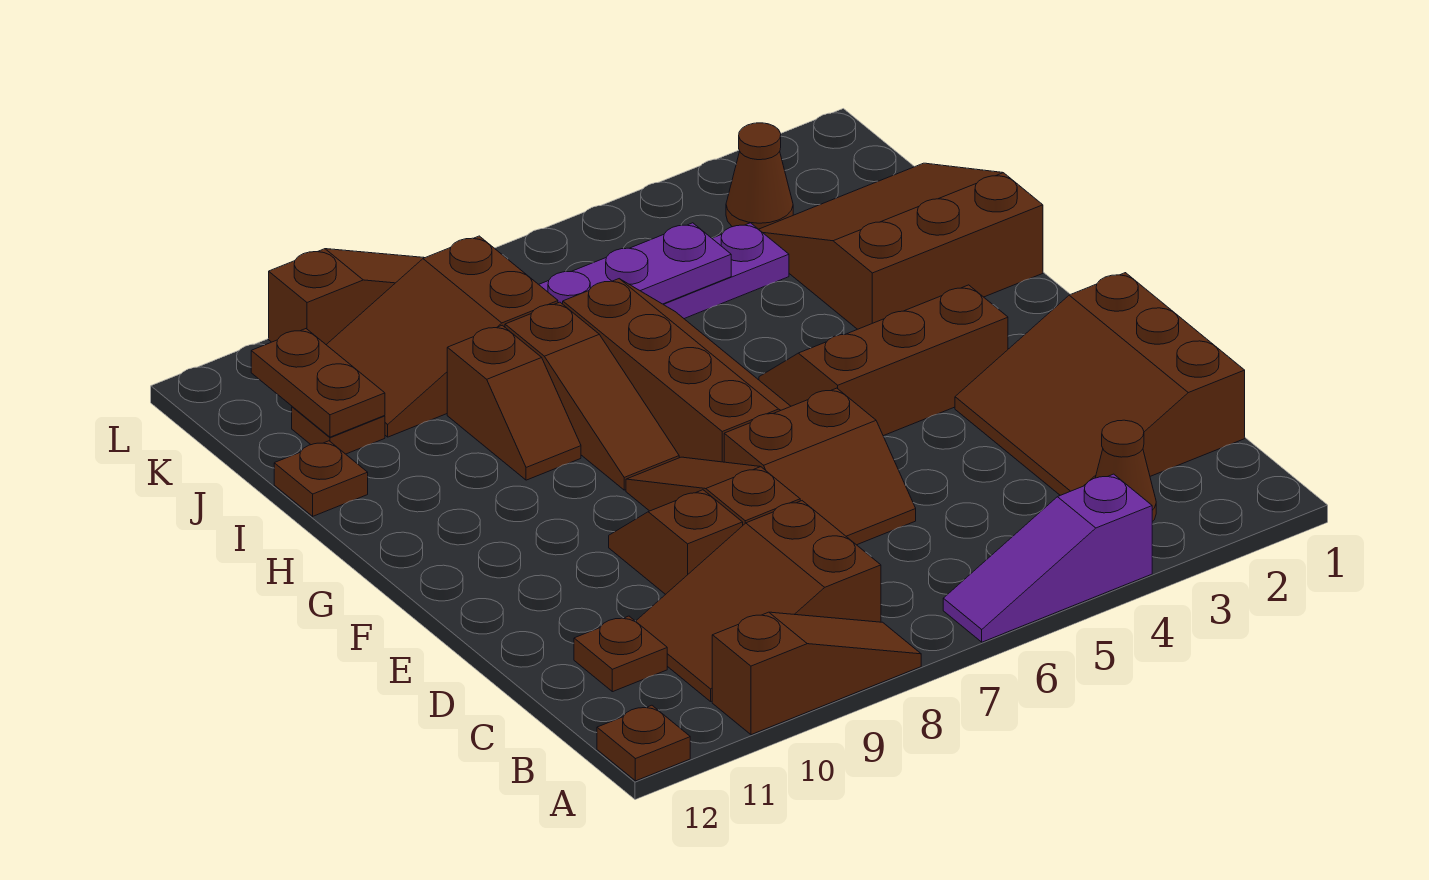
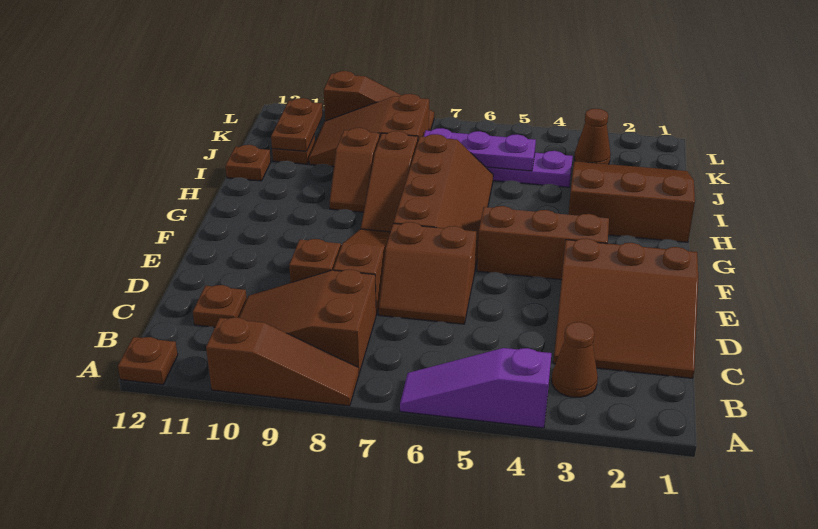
brown slope C1:E3 level 1 top 1 -> brown slope C1:E3 level 1 top E

